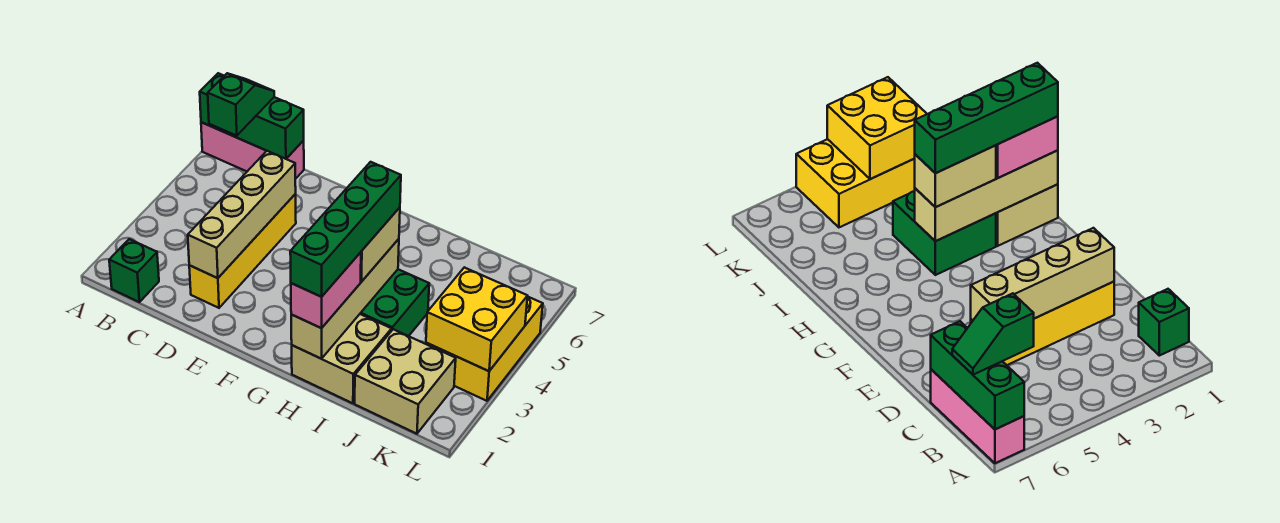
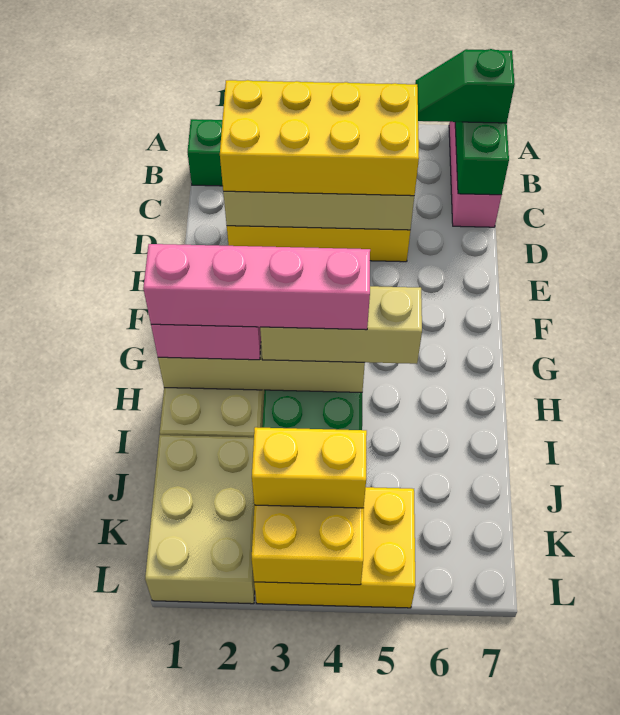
green slope B6:B7 level 3 top 6 -> green slope B6:B7 level 3 top 7
none -> yellow brick C2:D5 level 3
green brick H1:H4 level 4 -> pink brick H1:H4 level 4
tan brick H3:H4 level 3 -> tan brick H3:H5 level 3
tan brick J1:K2 level 1 -> tan brick J1:L2 level 1
none -> yellow brick K3:K4 level 3

